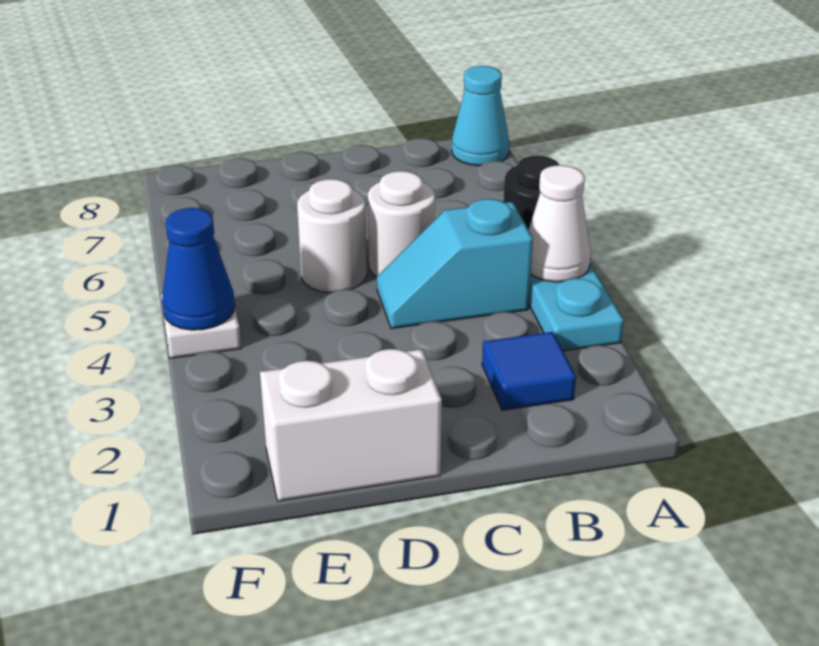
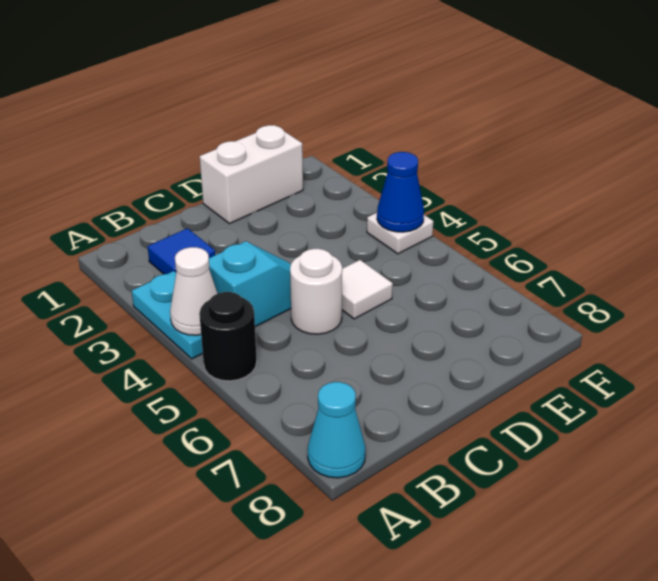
white round brick D5 level 1 -> white tile D5 level 1

